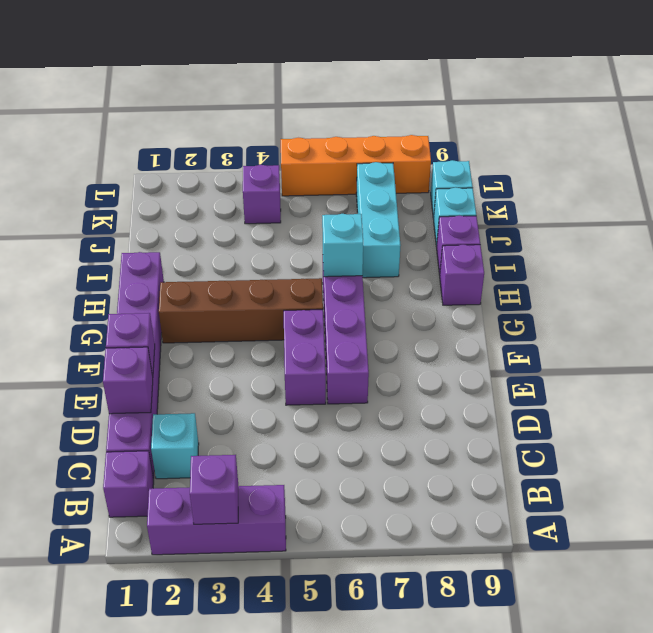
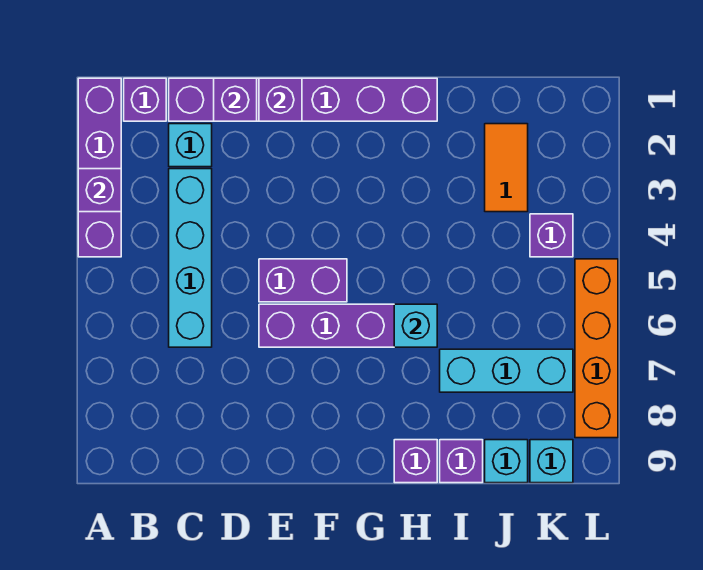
purple brick A2:A4 level 1 -> purple brick A1:A4 level 1
none -> cyan brick C3:C6 level 1
brown brick G2:G5 level 1 -> none
none -> orange tile J2:J3 level 1

